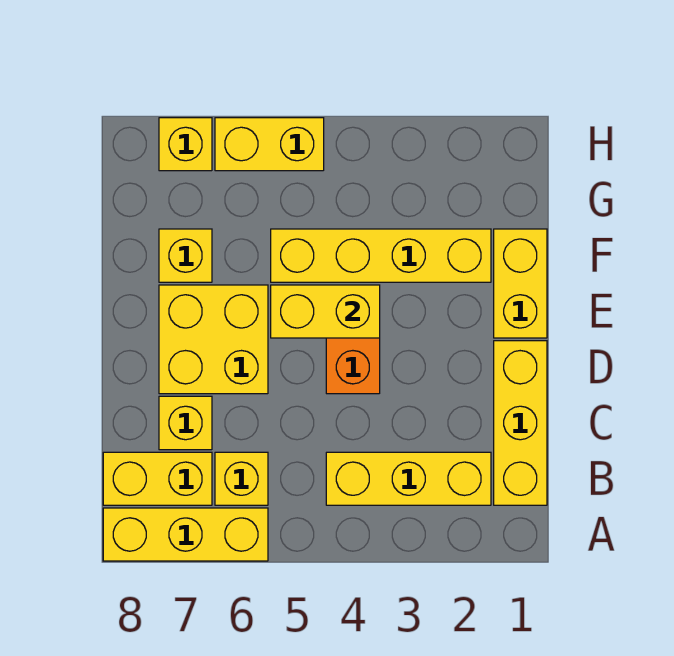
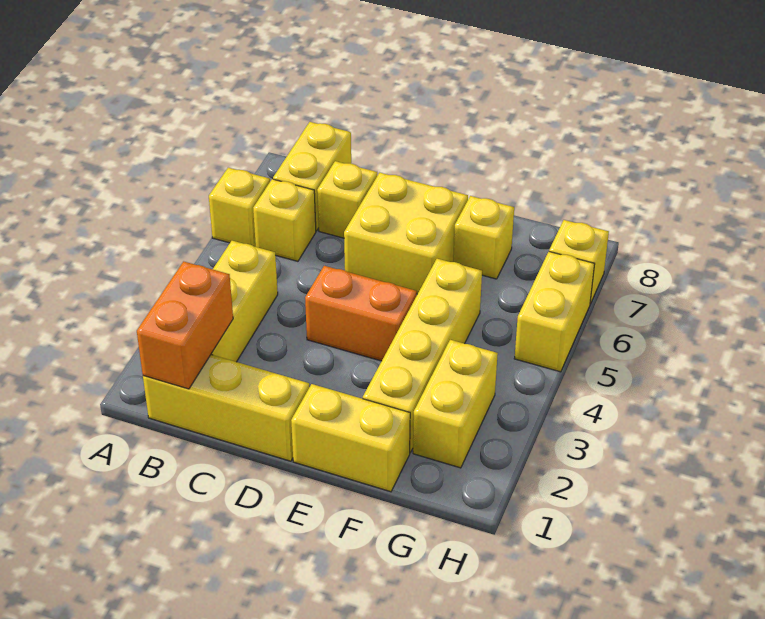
yellow brick A6:A8 level 1 -> yellow brick A6 level 1
none -> orange brick B1:B2 level 2
yellow brick E4:E5 level 2 -> yellow brick G2:G3 level 1

